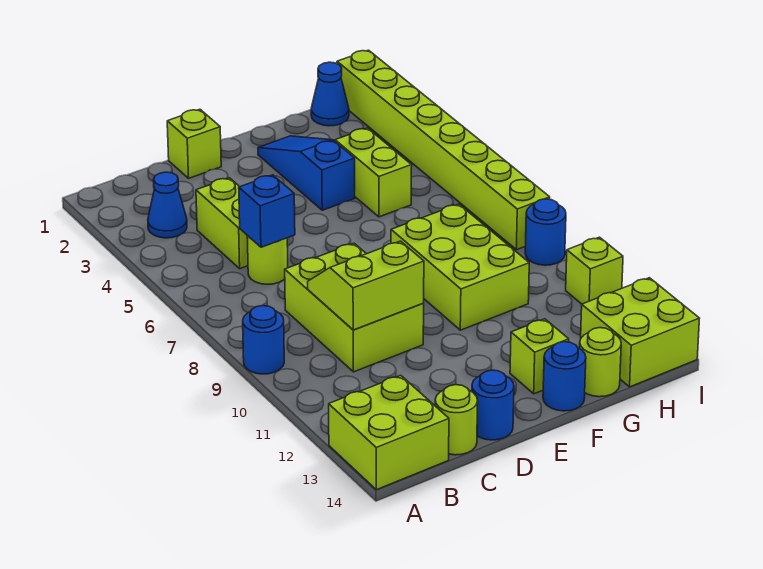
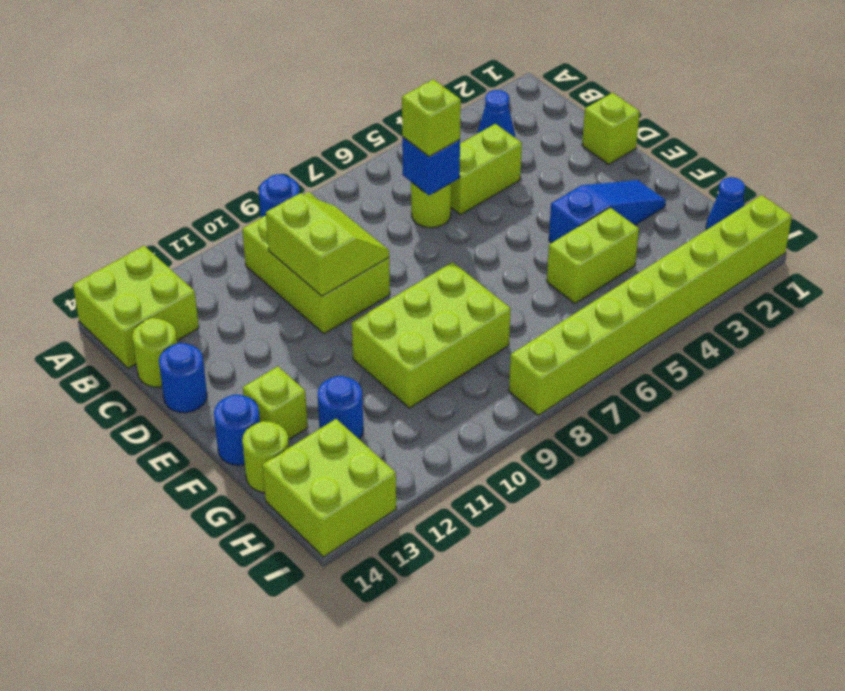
lime brick C8:D10 level 1 -> lime brick B9:D10 level 1
blue round brick I9 level 1 -> blue round brick G12 level 1
lime brick I11 level 1 -> lime brick C6 level 3

